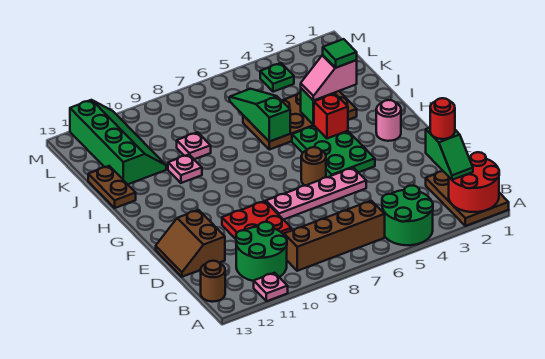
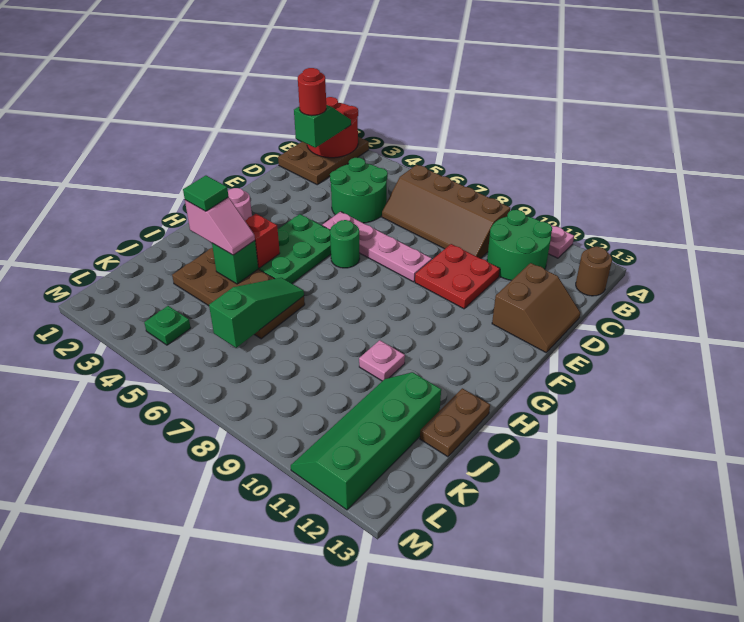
green round brick A4:B5 level 1 -> green round brick C4:D5 level 1
brown round brick F6 level 1 -> green round brick F6 level 1
green slope I6:K6 level 2 top I -> green slope I6:K6 level 2 top K
pink plate J9 level 1 -> none

